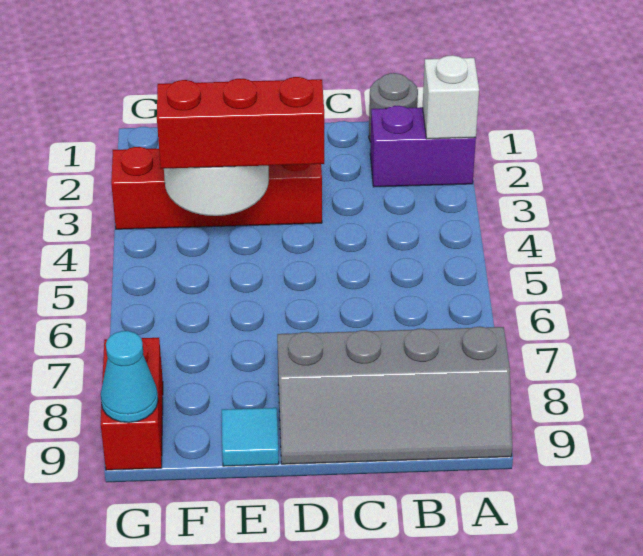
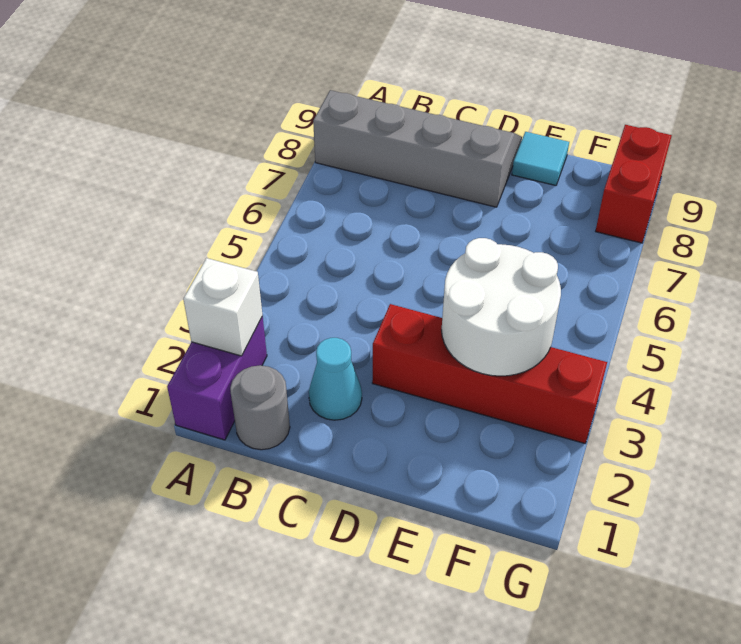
purple brick A2:B2 level 1 -> purple brick A1:A2 level 1
red brick D4:F4 level 3 -> none
cyan cone G9 level 2 -> cyan cone C2 level 1

